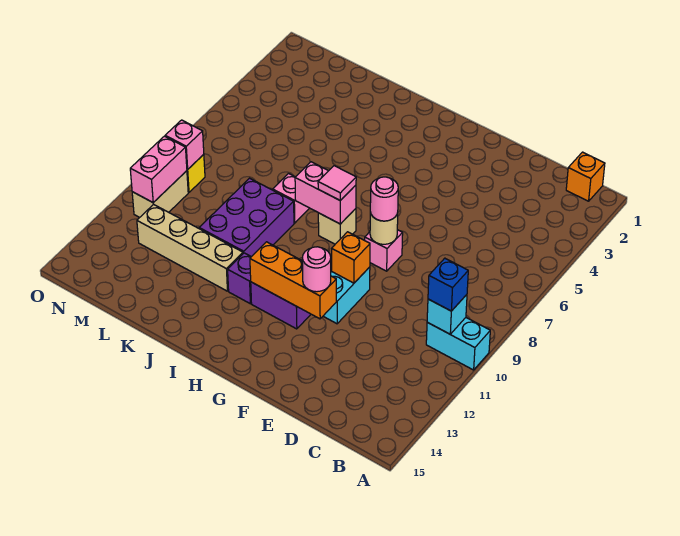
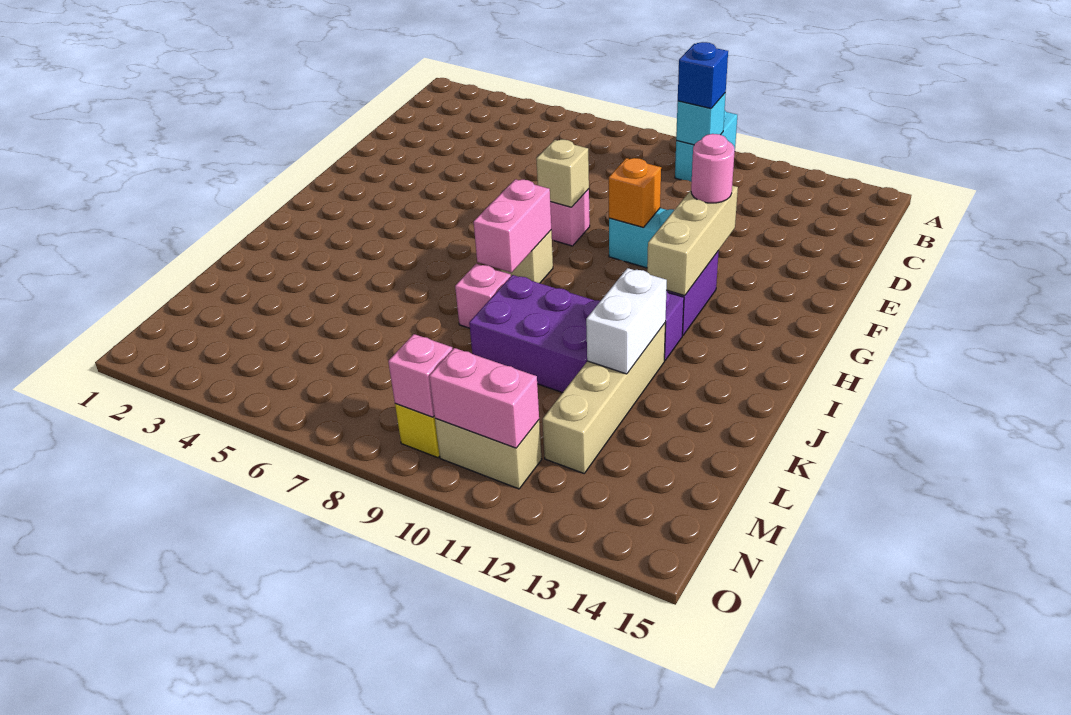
orange brick B1 level 1 -> none
tan round brick F8 level 2 -> tan brick F8 level 2
pink round brick F8 level 3 -> none
orange brick F12:H12 level 2 -> tan brick F12:H12 level 2
pink tile H8 level 3 -> none
none -> white brick J12:K12 level 2

